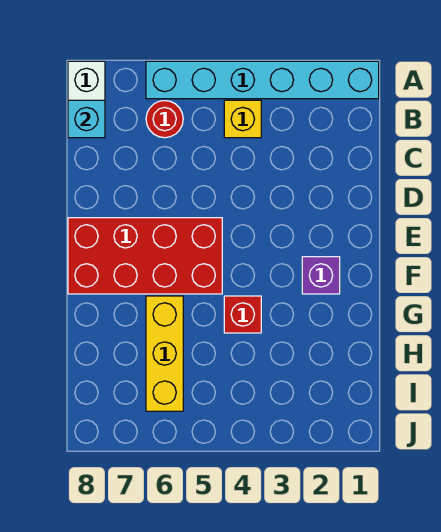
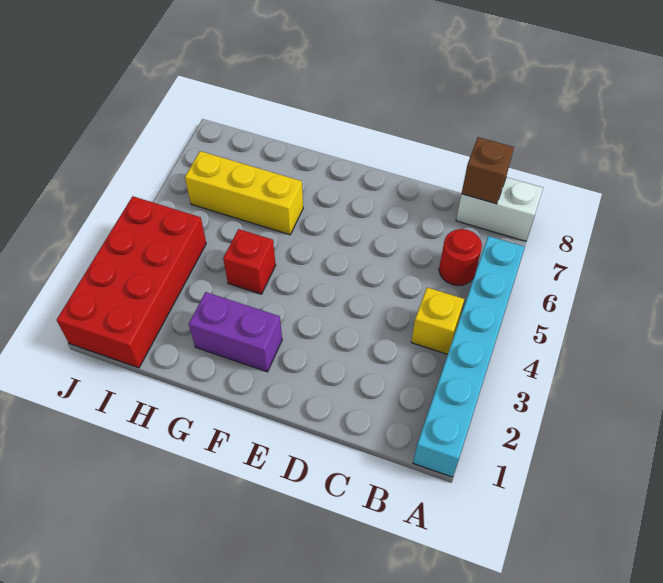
cyan brick B8 level 2 -> brown brick B8 level 2
red brick E5:F8 level 1 -> red brick I1:J4 level 1
purple brick F2 level 1 -> purple brick F2:G2 level 1

